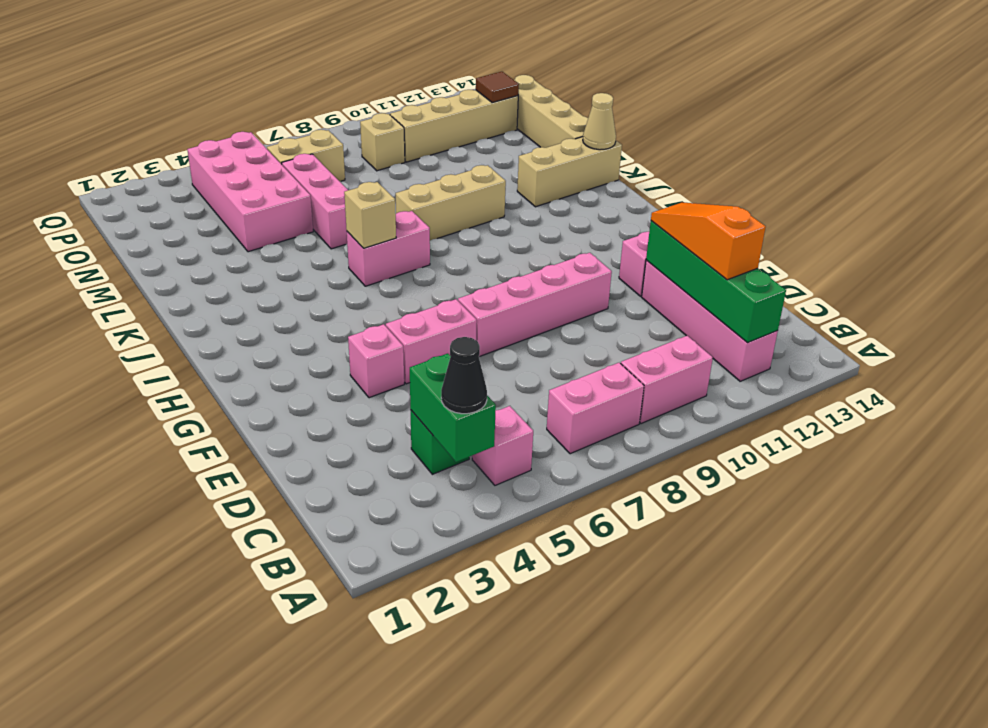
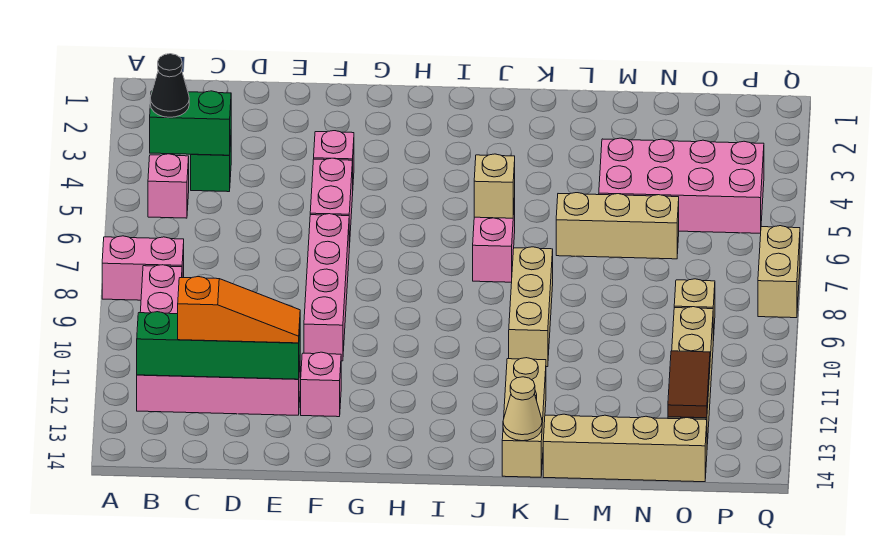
pink brick B7:B8 level 1 -> pink brick A8:B8 level 1
pink brick L6:N6 level 1 -> tan brick L6:N6 level 1
tan brick O6:O7 level 1 -> tan brick Q7:Q8 level 1
brown tile O13 level 2 -> brown tile O12:O13 level 2

